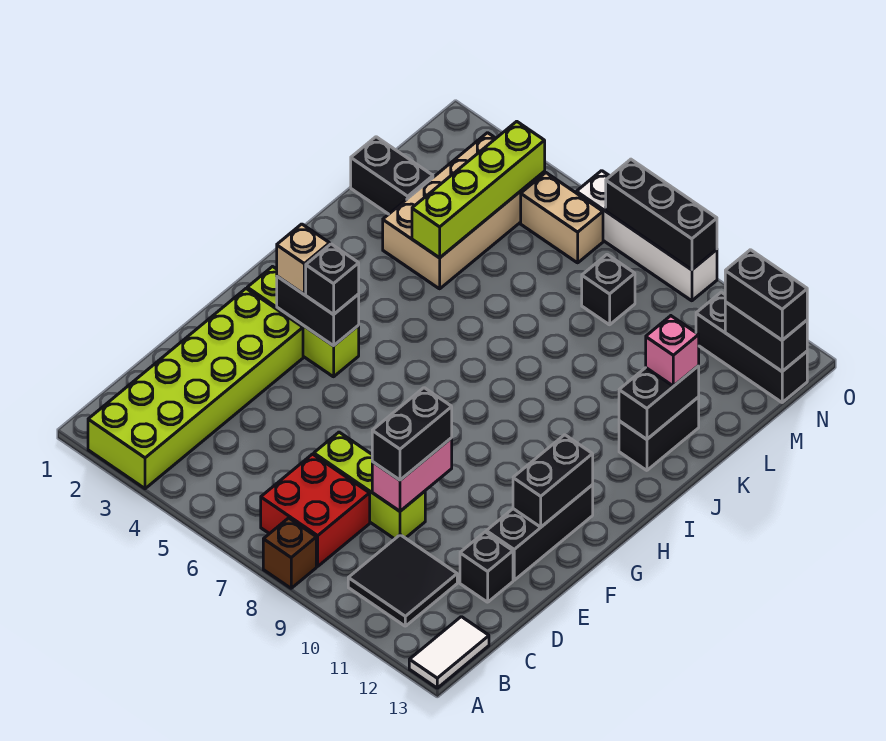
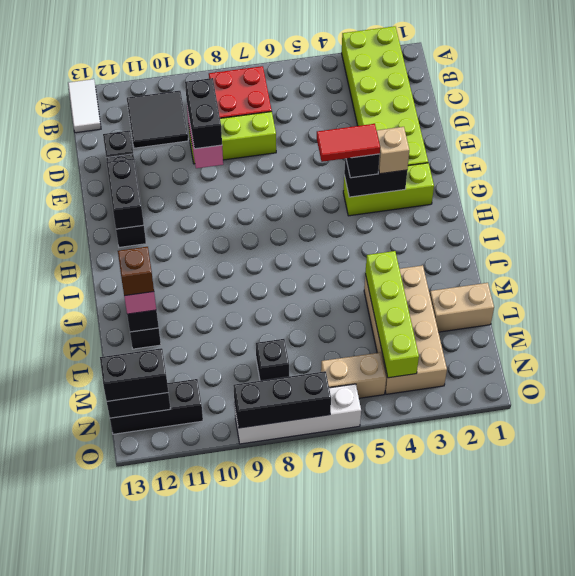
brown brick A8 level 1 -> brown brick K12 level 4
none -> red tile G4:G5 level 4
black brick L1:L2 level 1 -> tan brick L1:L2 level 1

